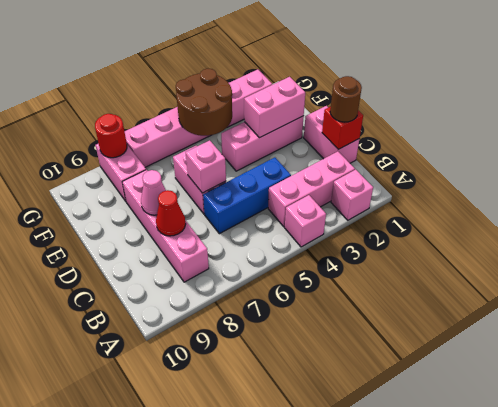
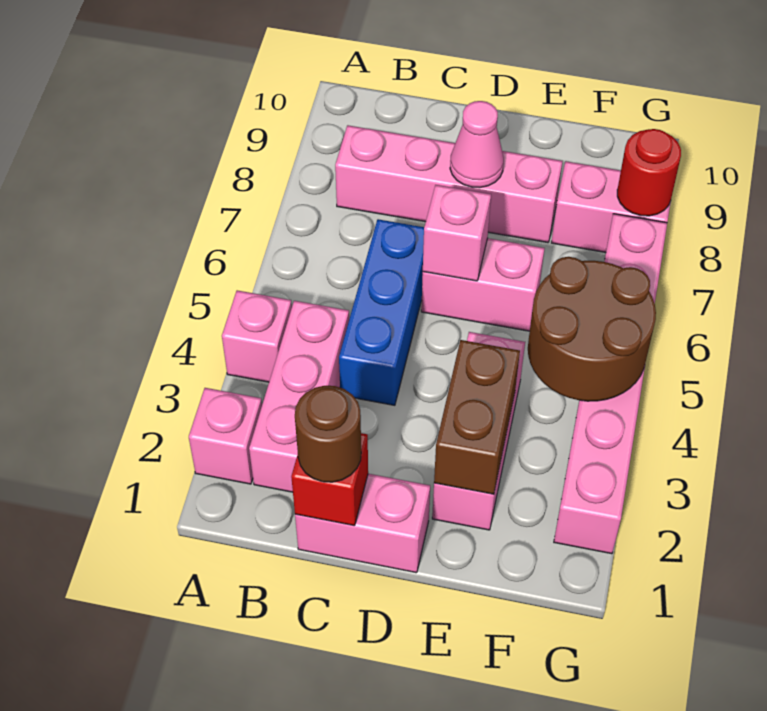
red cone C8 level 2 -> none
pink brick E2:E3 level 2 -> brown brick E2:E3 level 2

